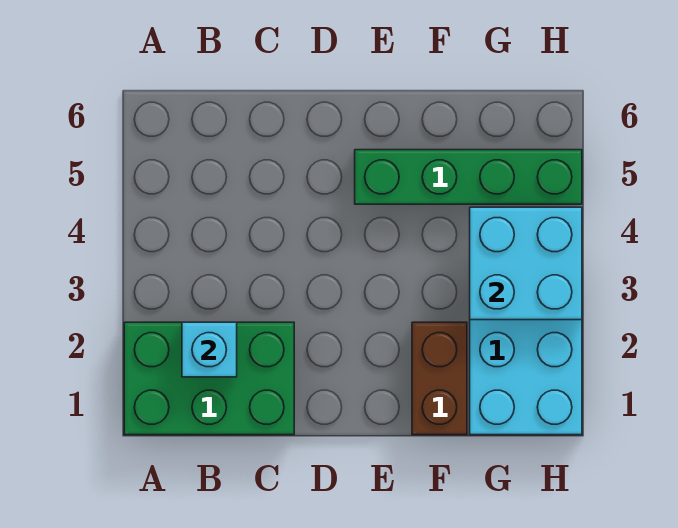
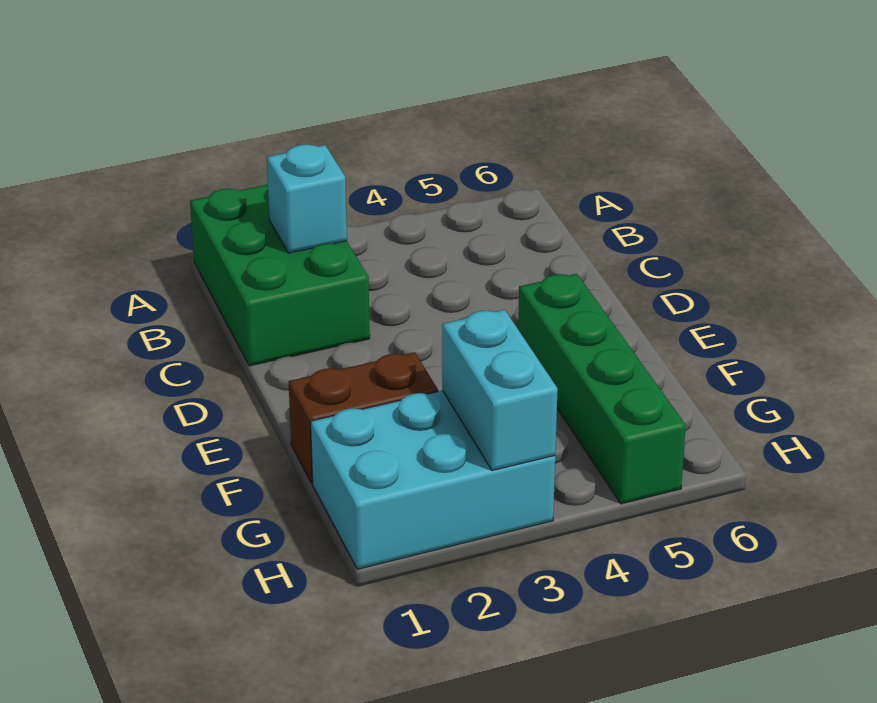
cyan brick G3:H4 level 2 -> cyan brick G3:H3 level 2

